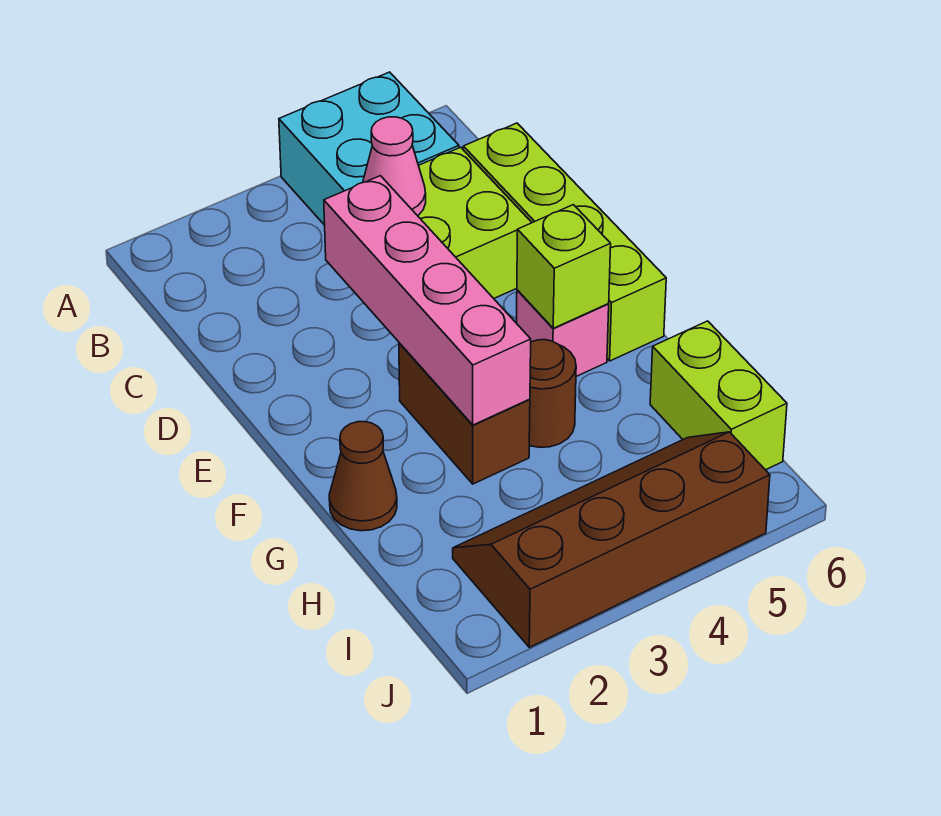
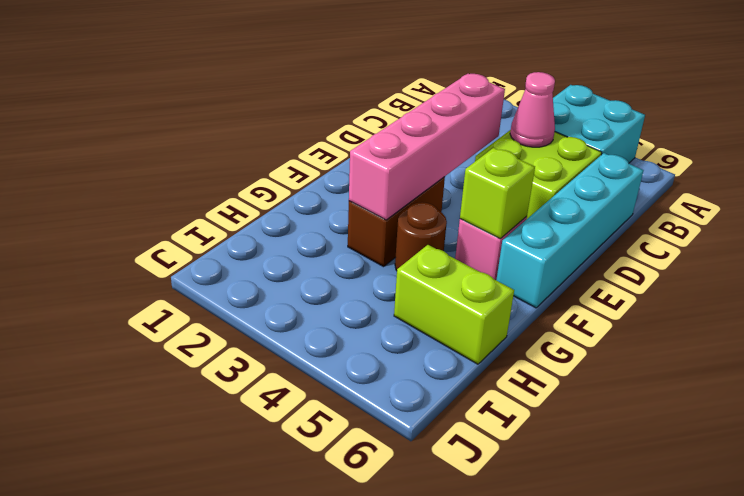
lime brick C6:F6 level 1 -> cyan brick C6:F6 level 1
brown cone G1 level 1 -> none
lime brick H6:I6 level 1 -> lime brick H5:H6 level 1
brown slope I2:J5 level 1 top J -> none

